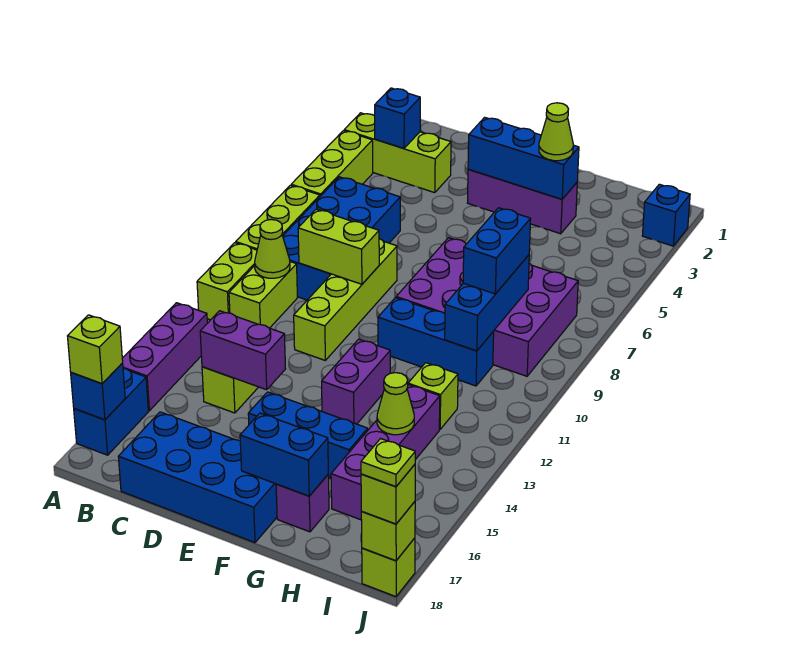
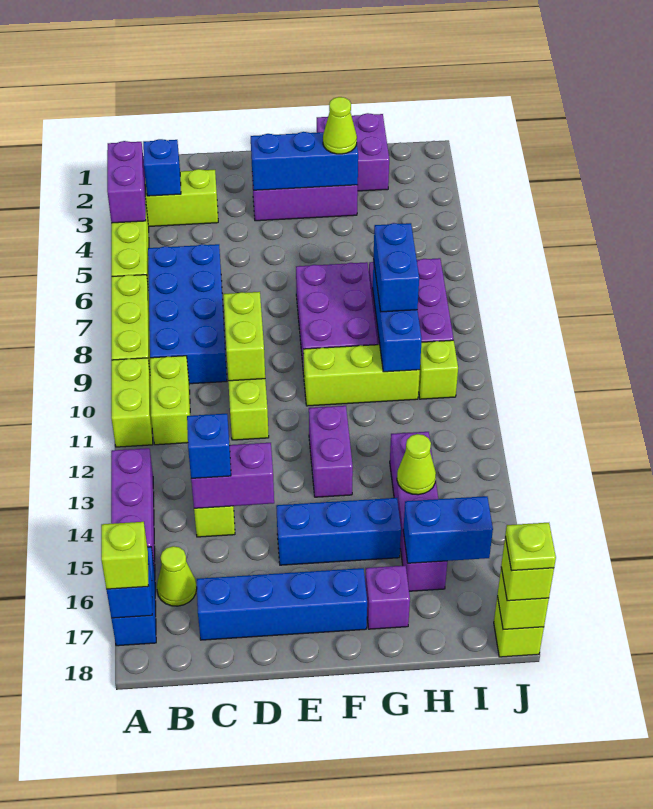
none -> purple brick A3:A4 level 2
lime cone B10 level 2 -> lime cone B16 level 1
lime brick C9:D9 level 2 -> lime brick D9:D10 level 2
blue brick C17:F18 level 1 -> blue brick C17:F17 level 1
blue brick F10:H10 level 1 -> lime brick F10:H10 level 1
blue brick F17:G17 level 2 -> blue brick H16:I16 level 2
none -> purple brick G1:H2 level 1
lime brick H12 level 1 -> lime brick I10 level 1
blue brick J2 level 1 -> blue brick C14 level 3

